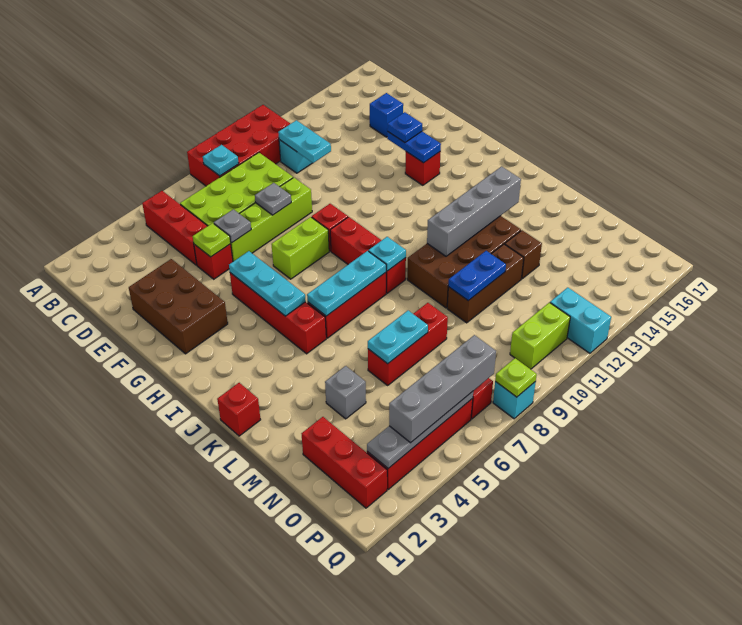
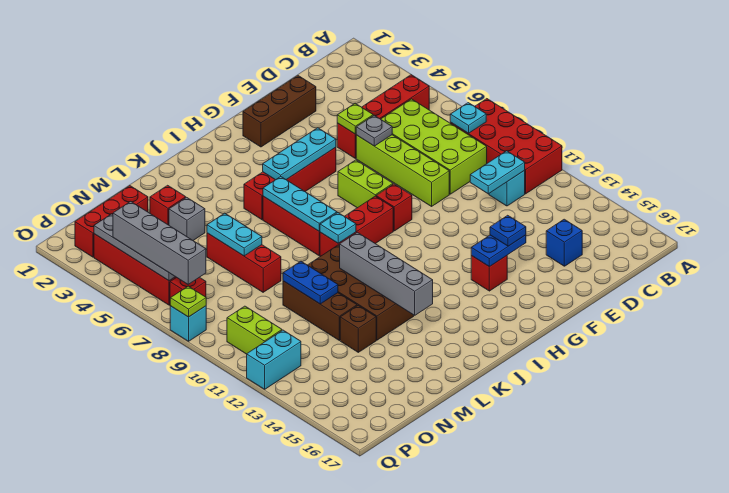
brown brick E2:G3 level 1 -> brown brick E2:G2 level 1
grey plate E8 level 2 -> none
red brick K1 level 1 -> red brick M3 level 1

